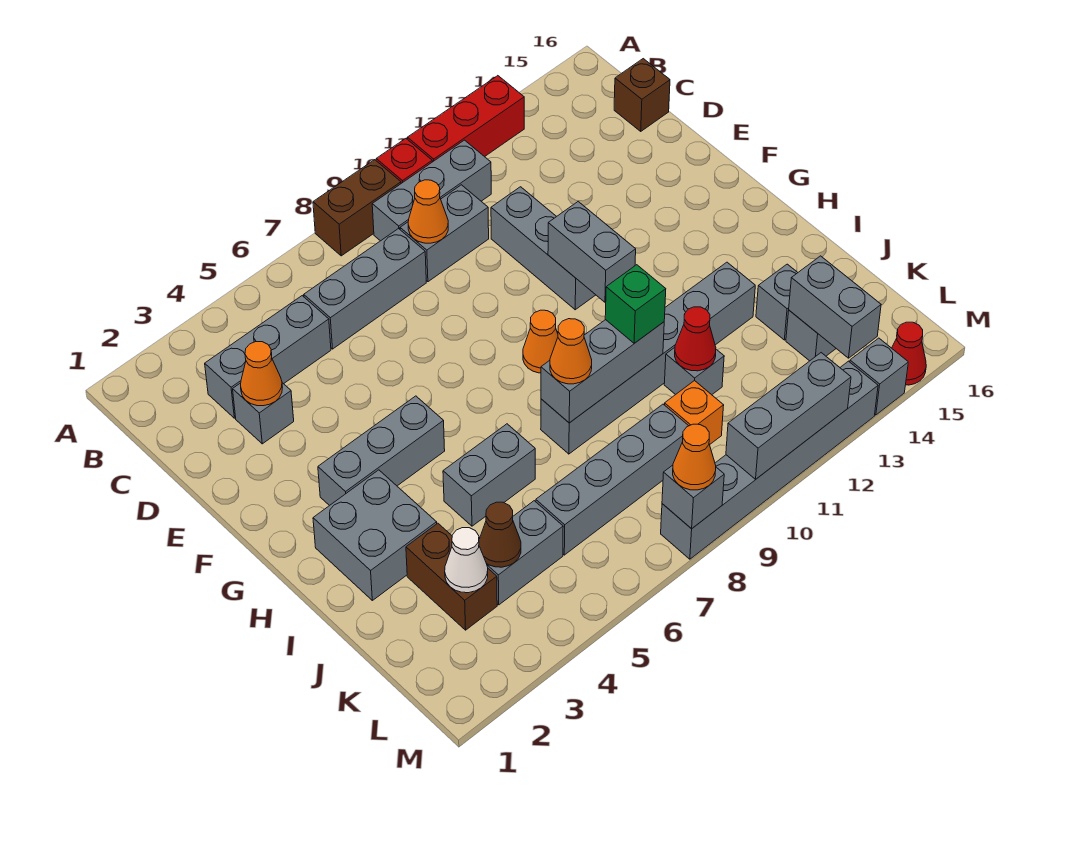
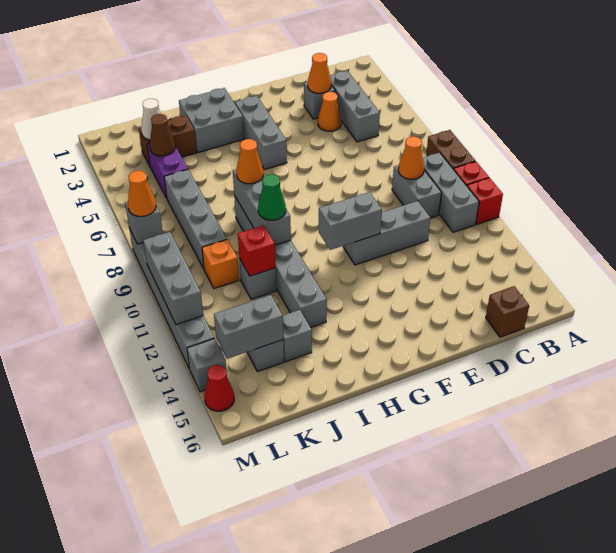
red brick A11:A13 level 1 -> red brick A11 level 1
grey brick C6:C8 level 1 -> none
orange cone G9 level 1 -> orange cone D4 level 1
grey brick I5:I6 level 1 -> none
green brick I10 level 3 -> green cone I10 level 3
red cone J11 level 2 -> red brick J11 level 2
grey brick K4:K5 level 1 -> purple brick K4:K5 level 1

